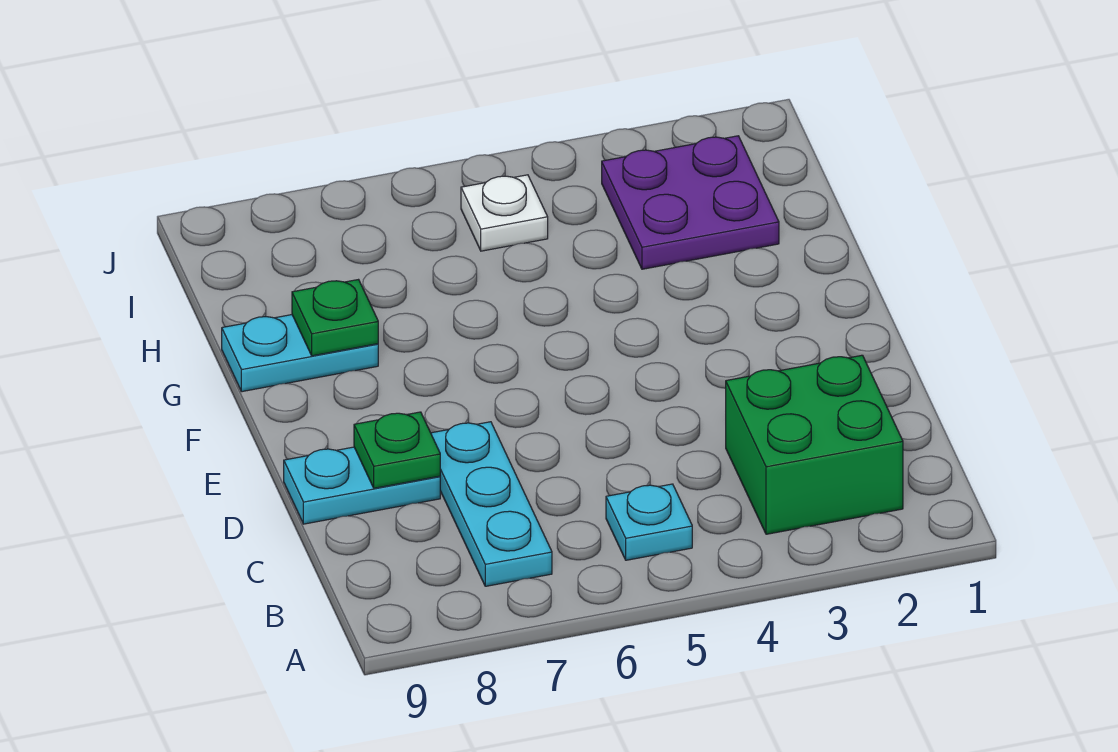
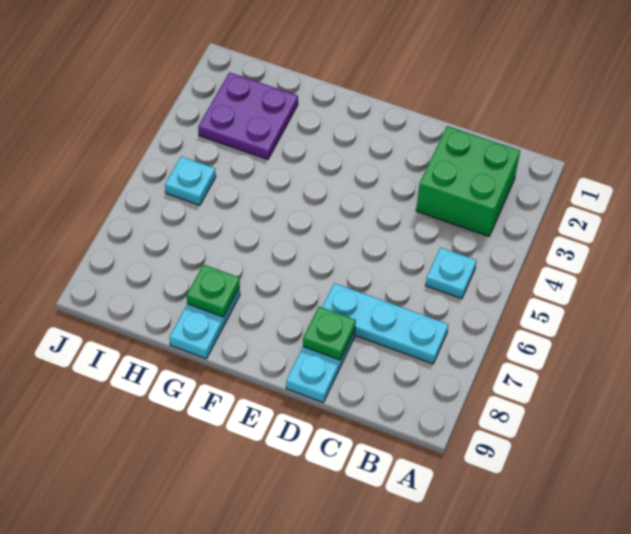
white plate I5 level 1 -> cyan plate I5 level 1

